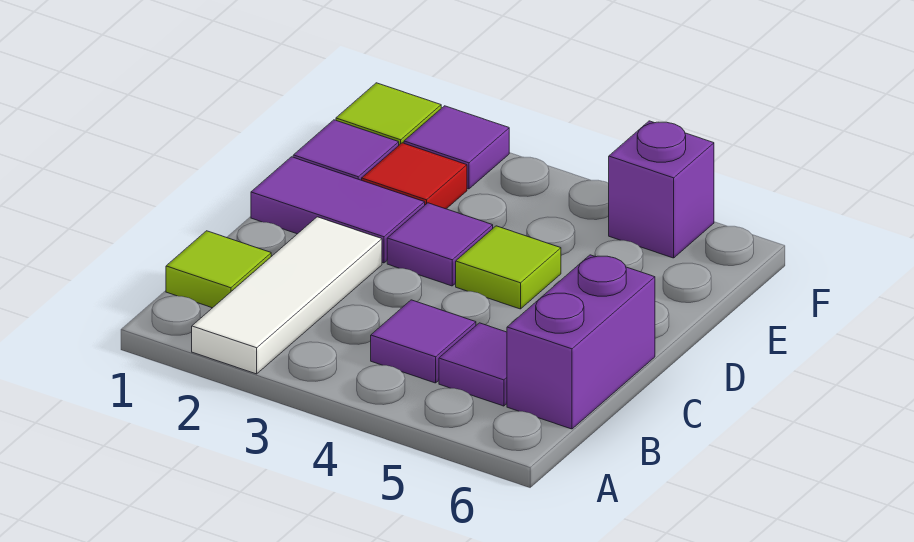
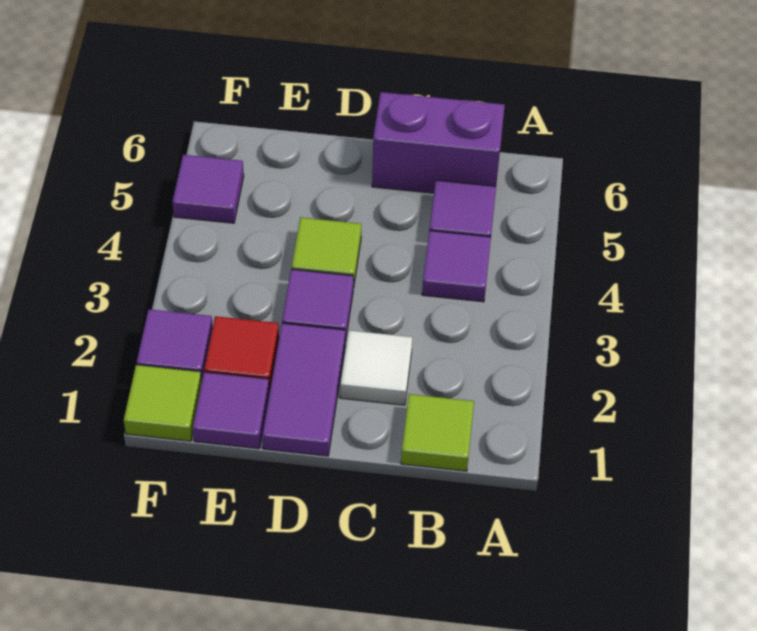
white tile A2:C2 level 1 -> white tile C2 level 1
purple brick F5 level 1 -> purple tile F5 level 1

